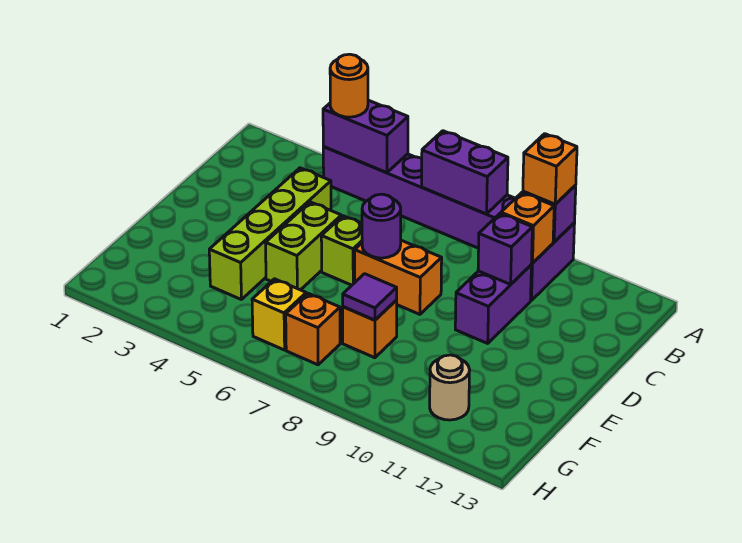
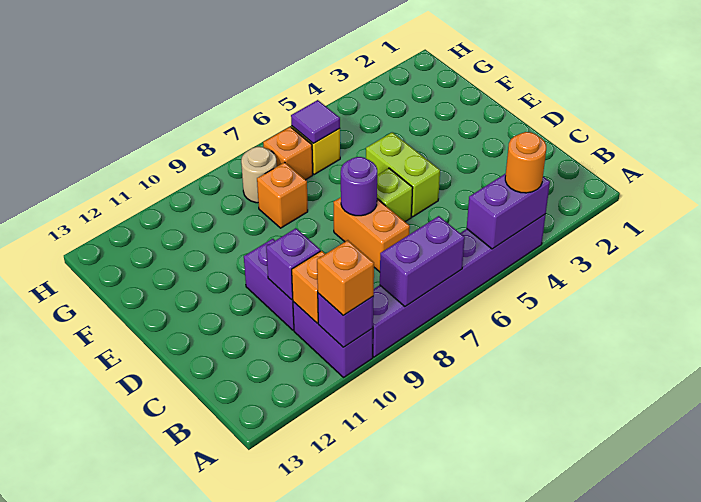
lime brick C4:F4 level 1 -> none
orange brick D7:D8 level 1 -> orange brick C7:D7 level 1
purple tile F8 level 2 -> purple tile G6 level 2
tan round brick G11 level 1 -> tan round brick G8 level 1

